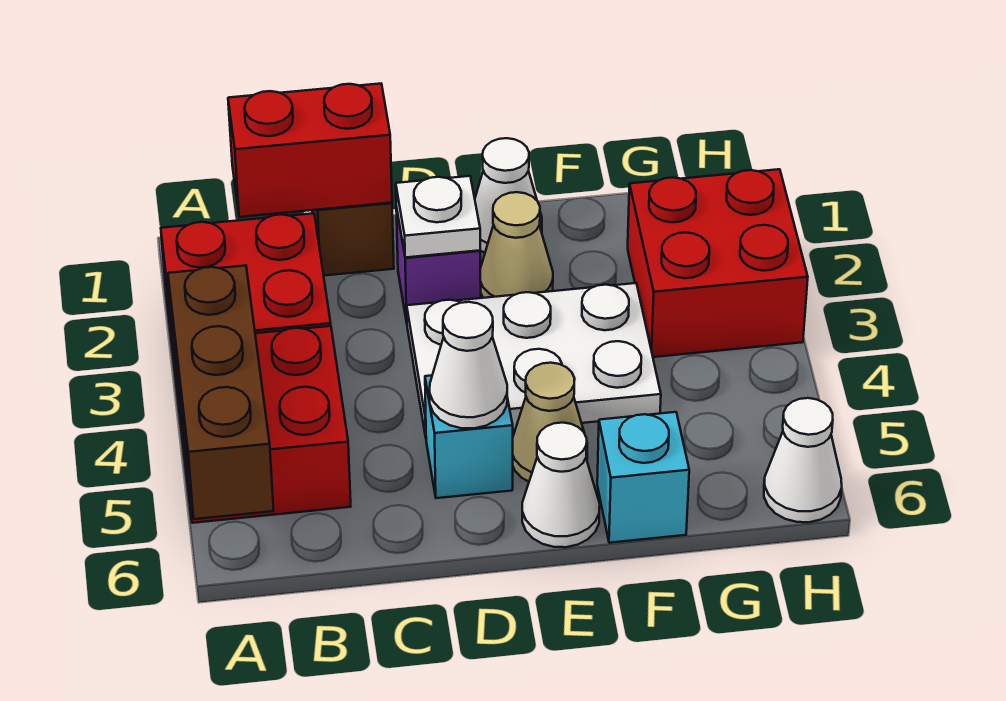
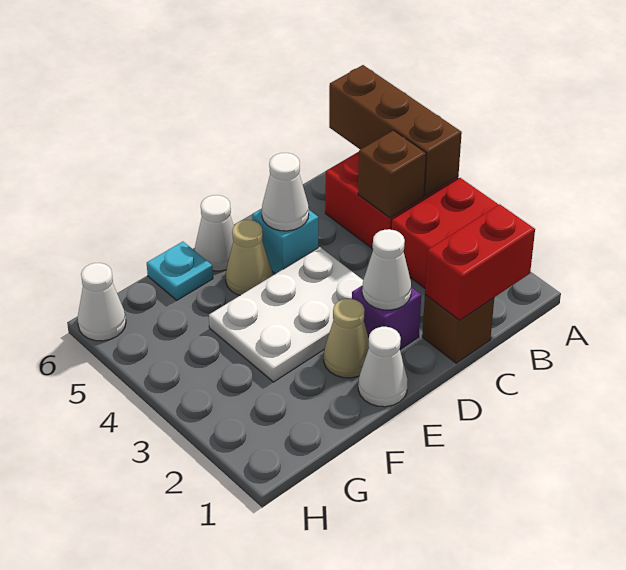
none -> brown brick B4 level 2
white plate D2 level 2 -> white cone D2 level 2
cyan brick F6 level 1 -> cyan plate F6 level 1
red brick G2:H3 level 1 -> none

